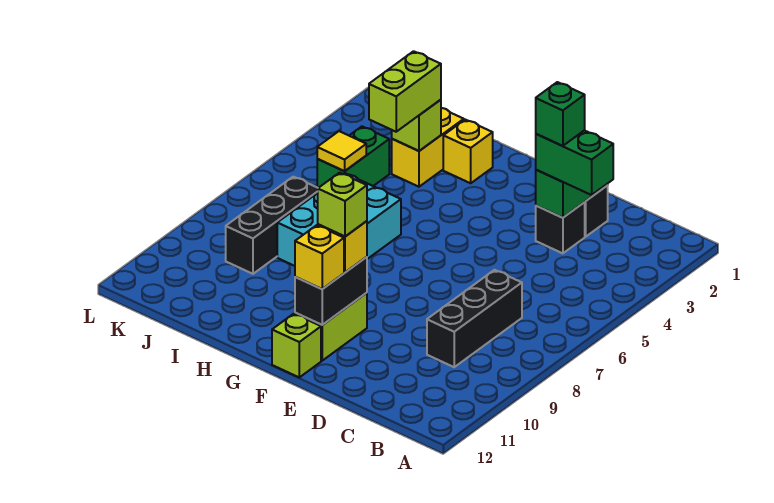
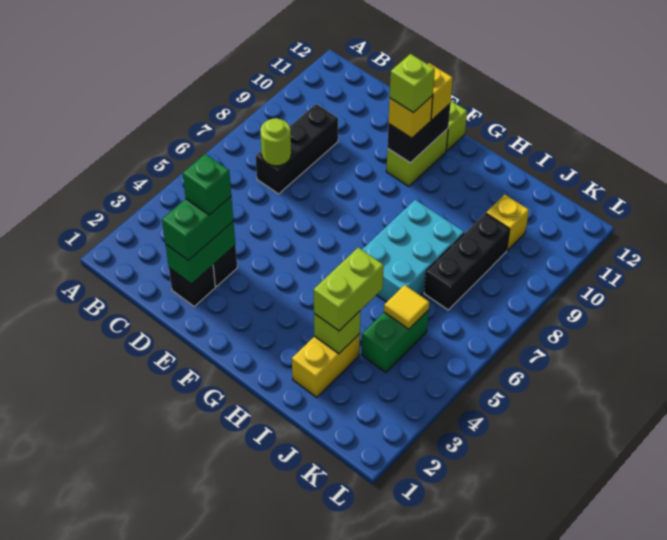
green brick C3:D3 level 3 -> green brick D2:D3 level 3
none -> lime round brick C7 level 2
yellow brick H2 level 1 -> yellow brick J10 level 1

